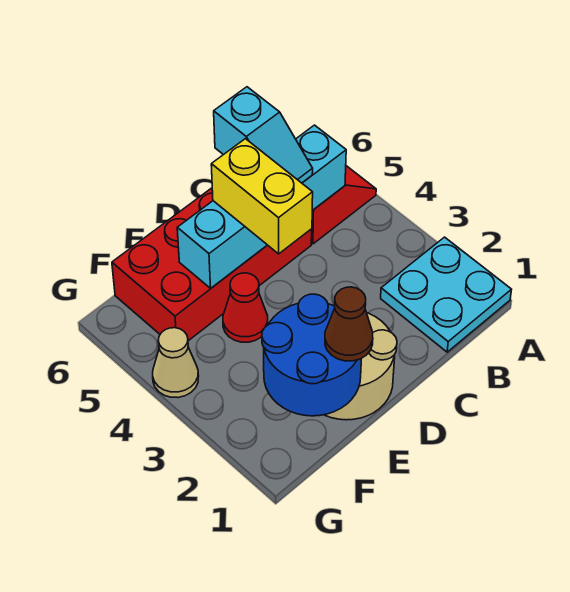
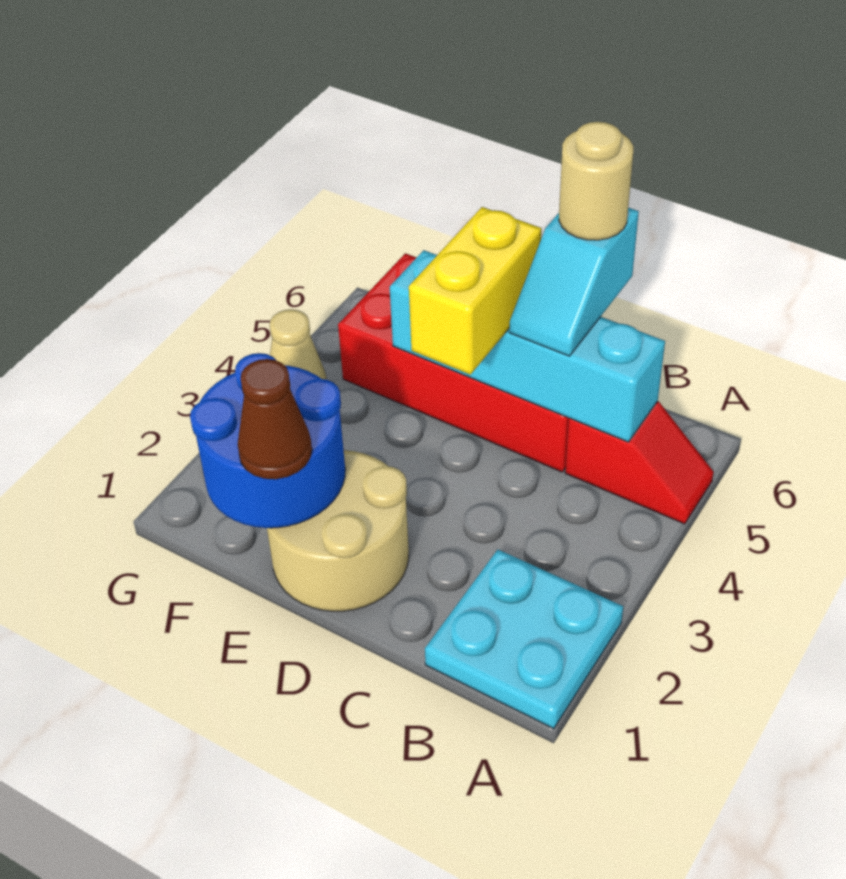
none -> tan round brick C6 level 4
red cone E4 level 1 -> none

